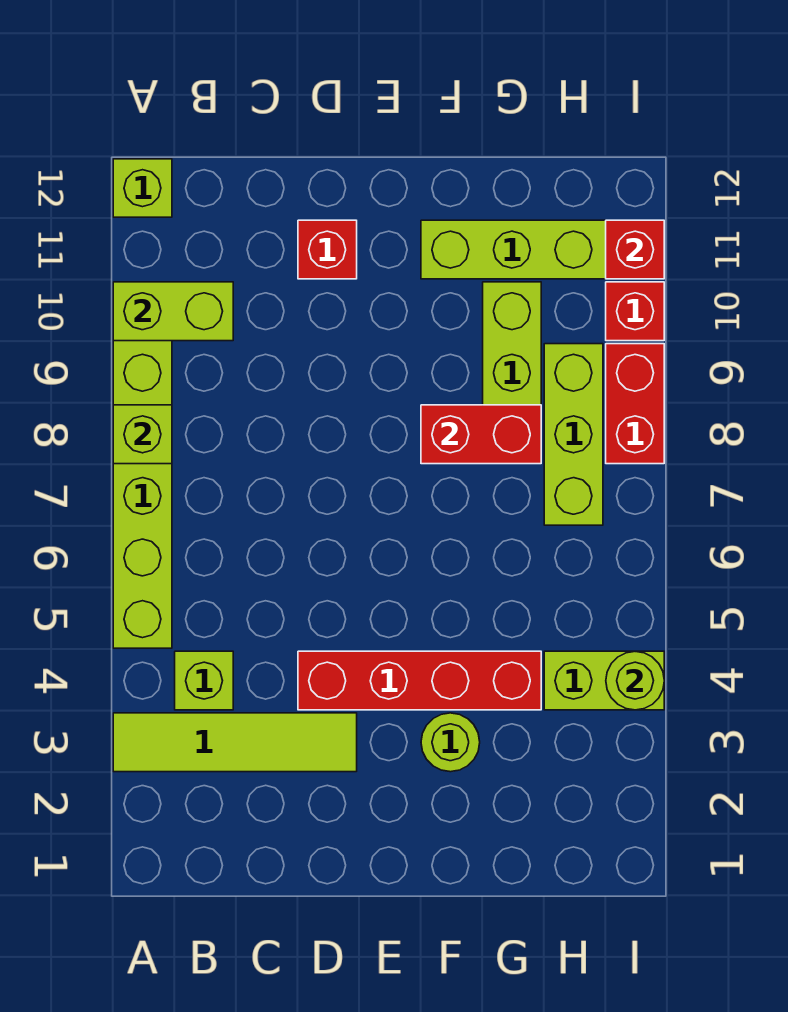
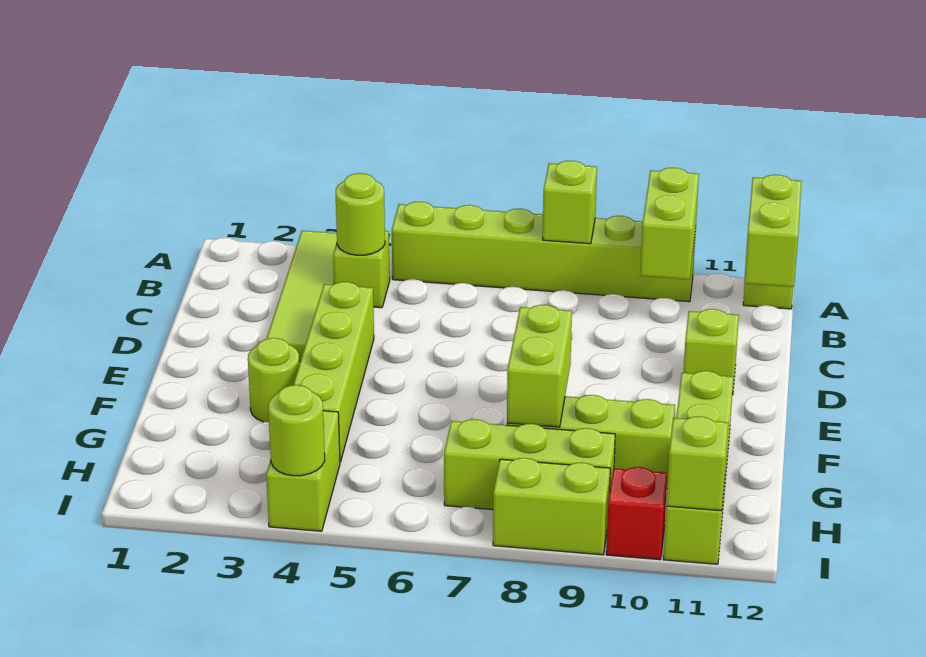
none -> lime brick A12:B12 level 2
none -> lime round brick B4 level 2
red brick D4:G4 level 1 -> lime brick D4:G4 level 1
red brick D11 level 1 -> lime brick D11 level 1
red brick F8:G8 level 2 -> lime brick F8:G8 level 2
red brick I8:I9 level 1 -> lime brick I8:I9 level 1
red brick I11 level 2 -> lime brick I11 level 2

